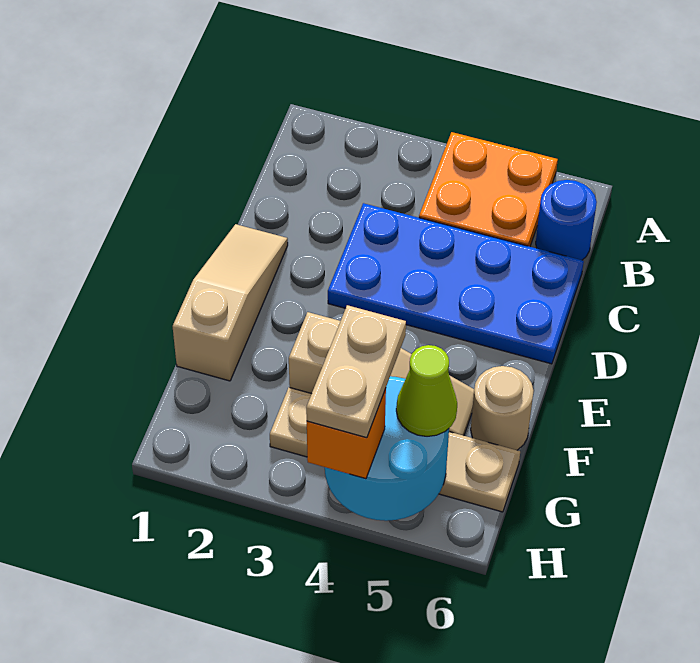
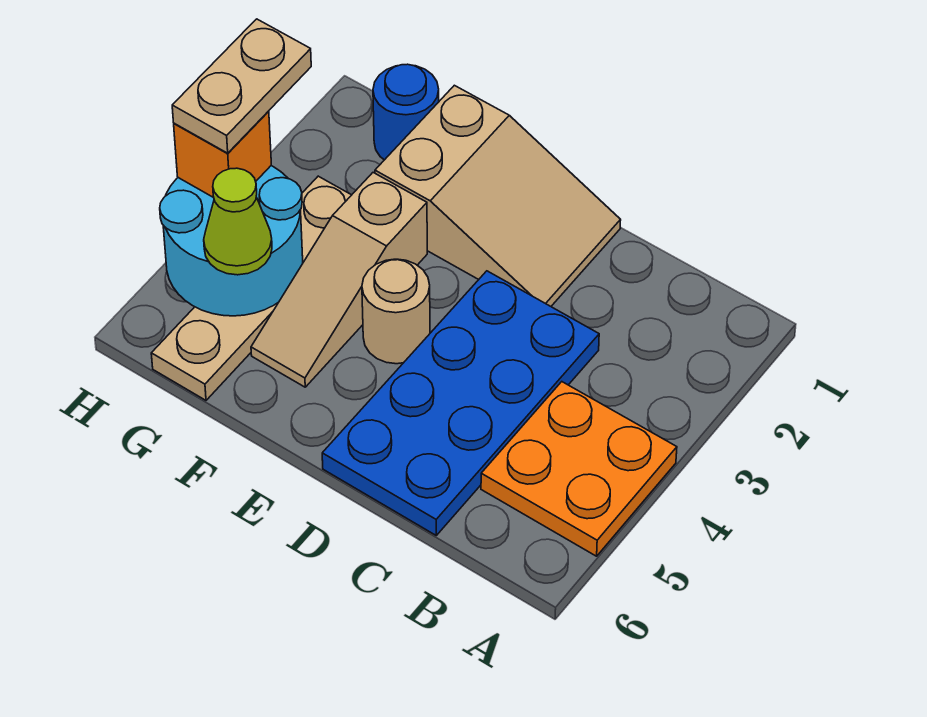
blue round brick B6 level 1 -> blue round brick G1 level 1
tan slope D1:F1 level 1 top F -> tan slope D1:F2 level 1 top F
tan round brick F6 level 1 -> tan round brick E4 level 1
tan plate G4:H4 level 4 -> tan plate H3:H4 level 4

